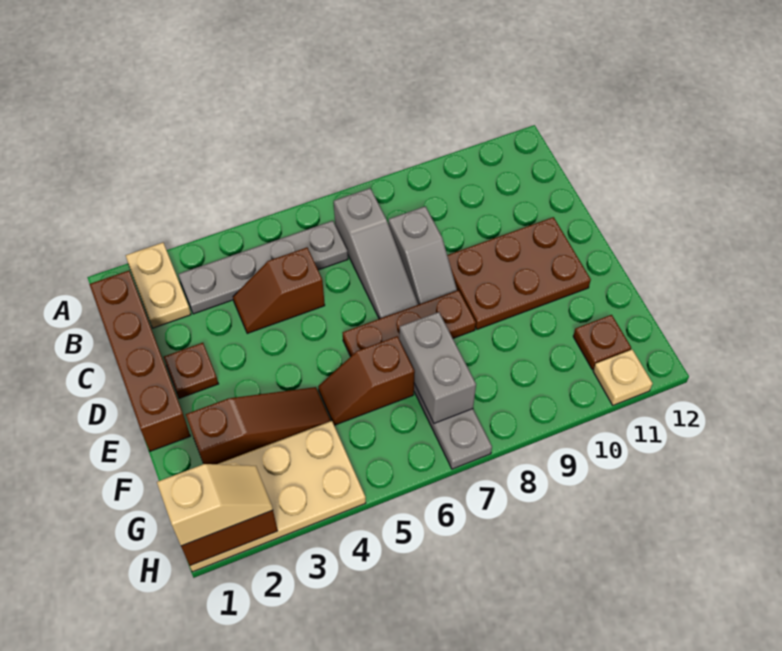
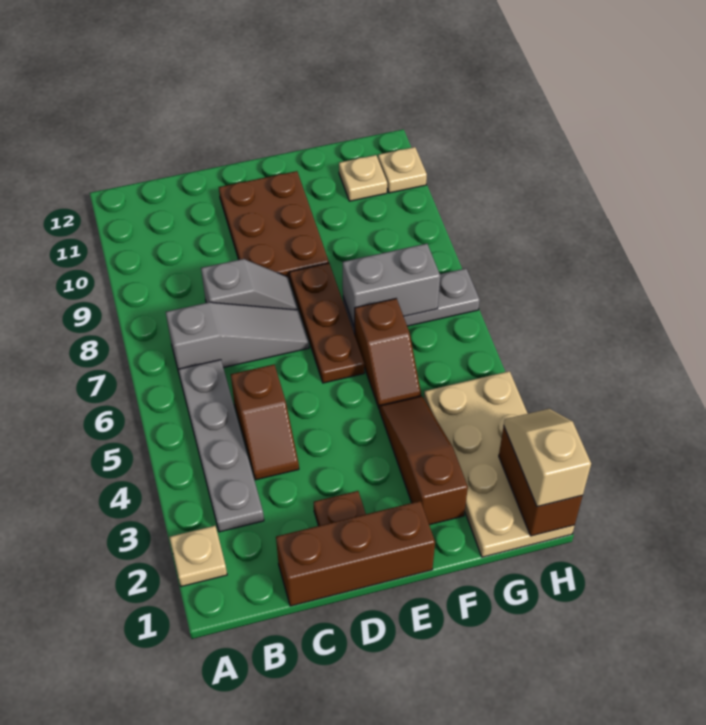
tan plate A2:B2 level 1 -> tan plate A2 level 1
brown brick B1:E1 level 1 -> brown brick C1:E1 level 1
brown plate G11 level 1 -> tan plate G11 level 1

